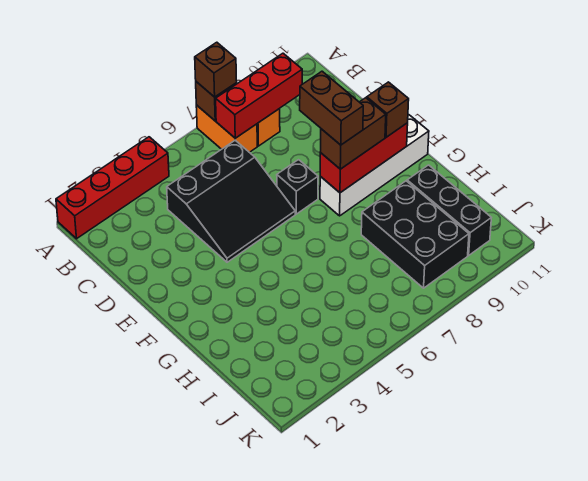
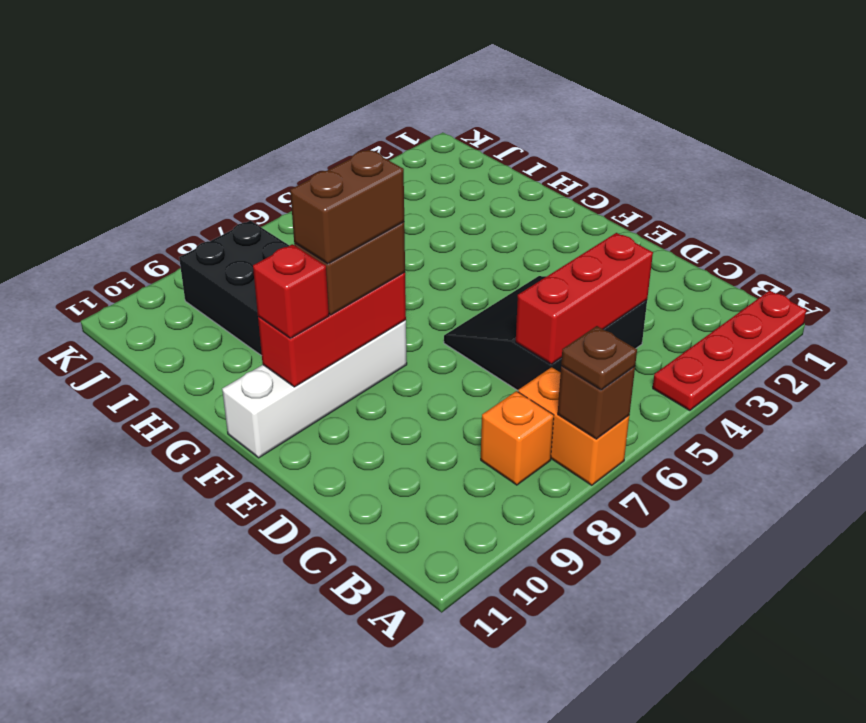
red brick A1:A4 level 1 -> red plate A1:A4 level 1
brown brick A7 level 3 -> brown plate A7 level 3
red brick B7:B9 level 2 -> red brick C4:C6 level 2
black brick E7 level 1 -> none
brown brick E8:F8 level 4 -> brown brick F8:F9 level 4
brown brick F10 level 3 -> red brick F10 level 3
black brick H10:J10 level 1 -> none

